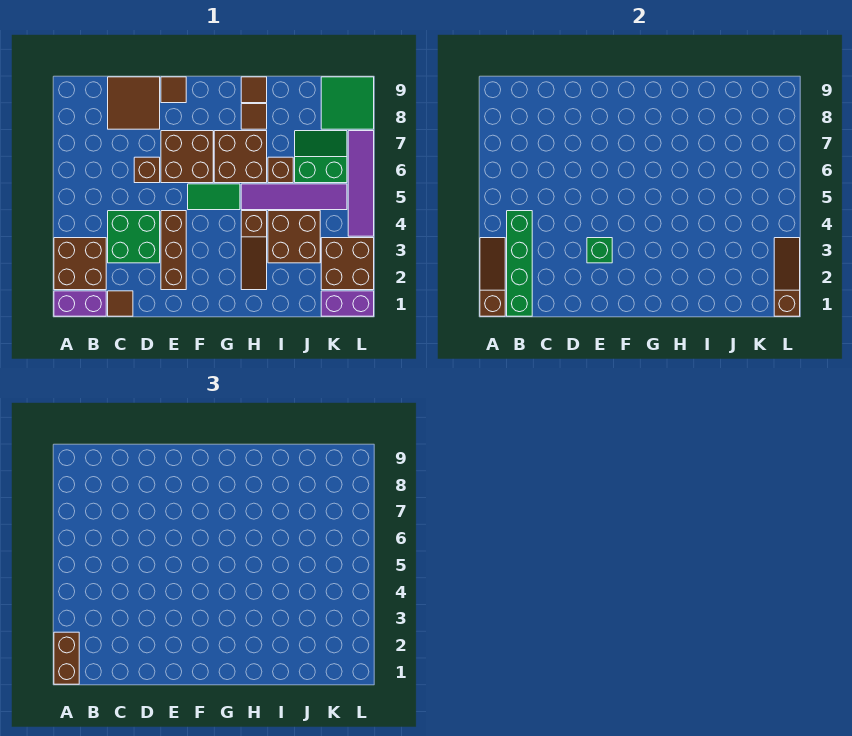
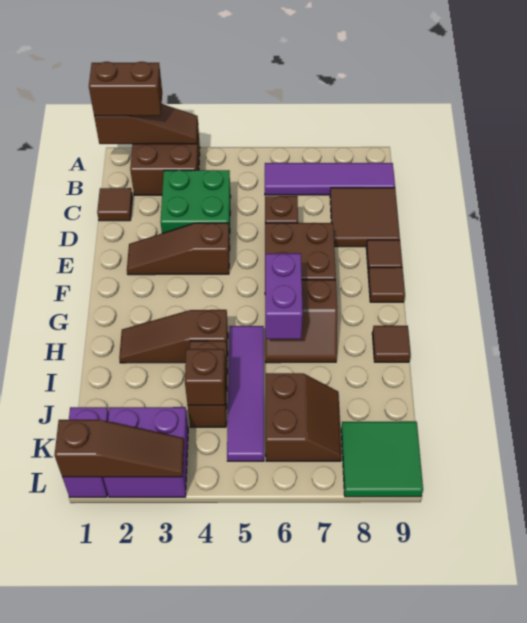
purple brick A1:B1 level 1 -> purple brick G6:H6 level 2
green brick B1:B4 level 2 -> none
brown brick E2:E4 level 1 -> brown slope E2:E4 level 1 top 4
green brick E3 level 2 -> none
green tile F5:G5 level 1 -> none
brown brick G6:H7 level 1 -> brown slope G6:H7 level 1 top G
brown tile H8 level 1 -> brown tile F9 level 1
brown brick I3:J4 level 1 -> brown brick I4:J4 level 1
brown brick I6 level 1 -> brown brick J4 level 2
green slope J6:K7 level 1 top 6 -> brown slope J6:K7 level 1 top 6
brown brick K2:L3 level 1 -> purple brick K2:L3 level 1
purple tile L4:L7 level 1 -> purple tile B6:B9 level 1

